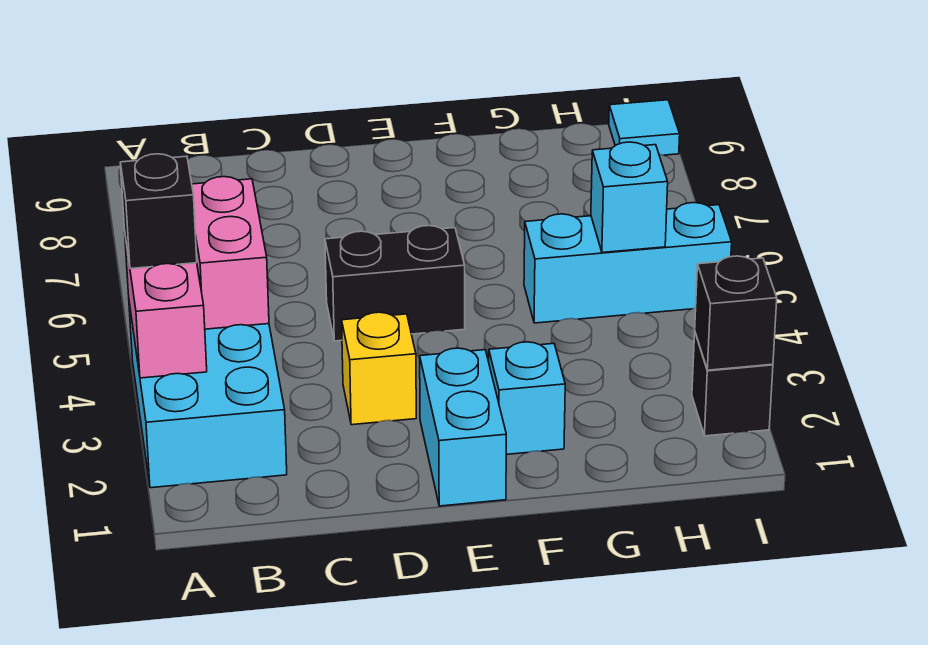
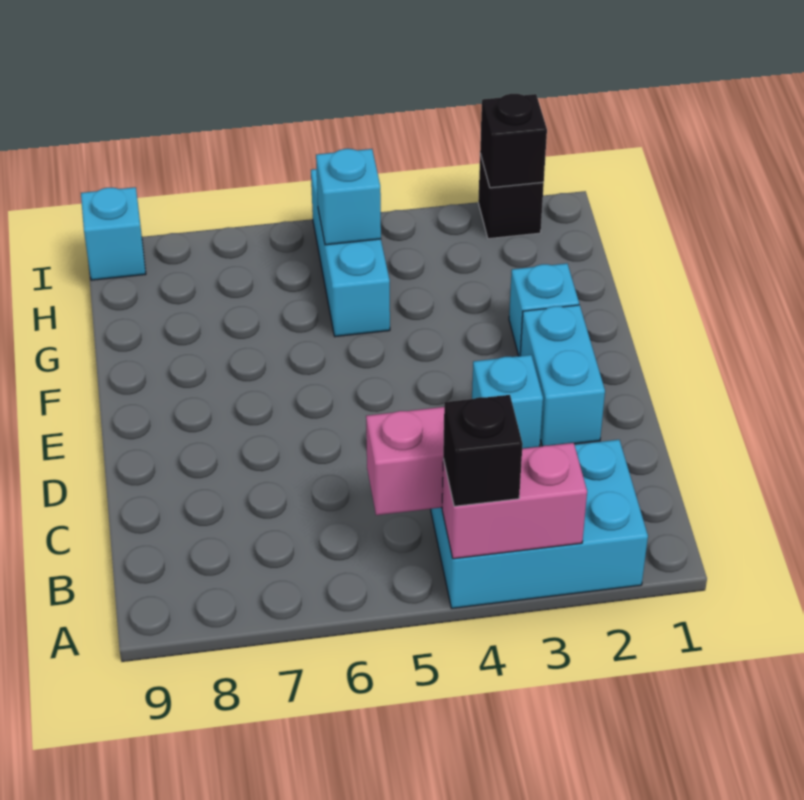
yellow brick D3 level 1 -> cyan brick D3 level 1
black brick D5:E5 level 1 -> none
cyan brick E1:E2 level 1 -> cyan brick D2:E2 level 1
cyan tile I9 level 1 -> cyan brick I9 level 1

